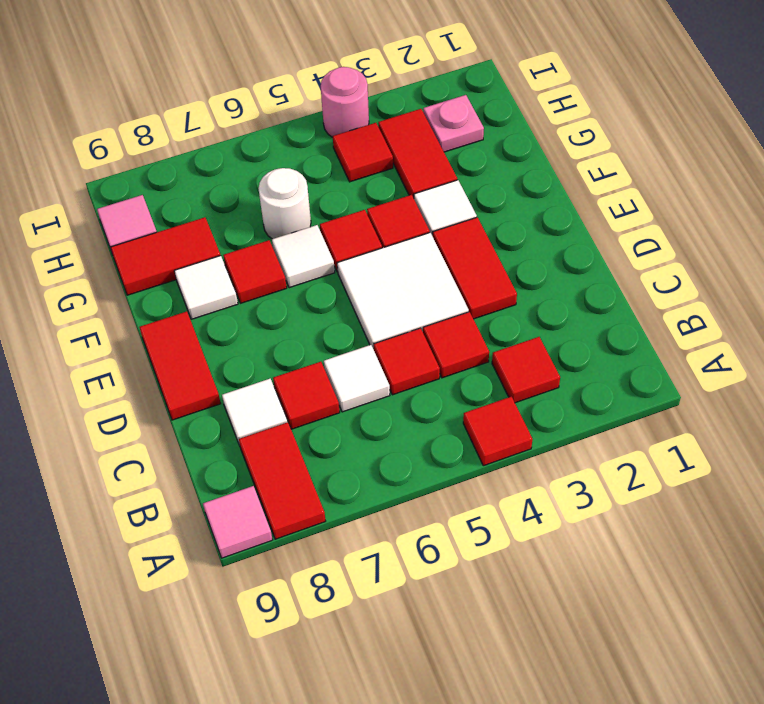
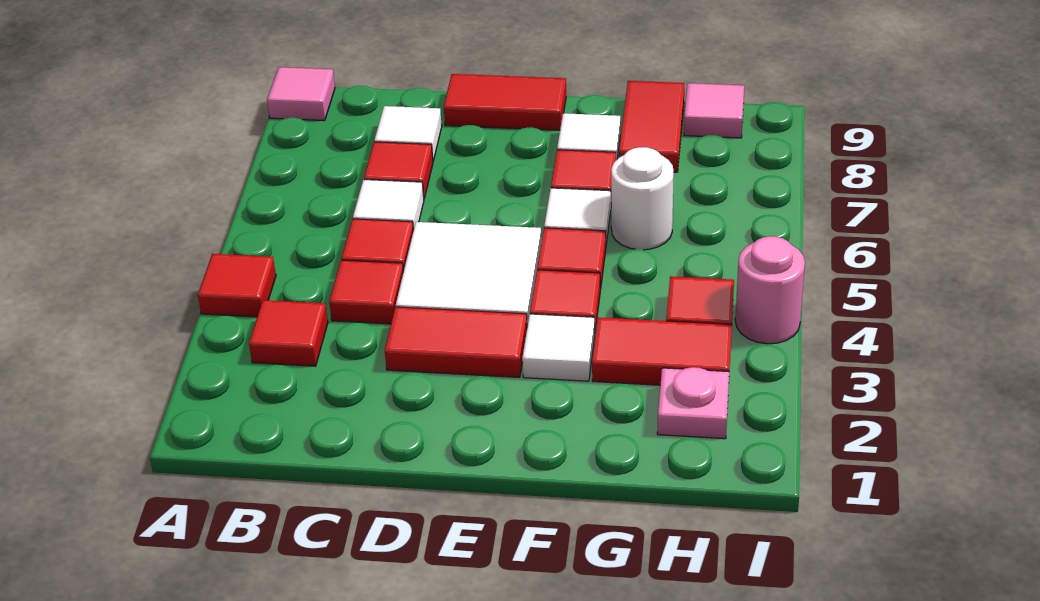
red tile A8:B8 level 1 -> none

